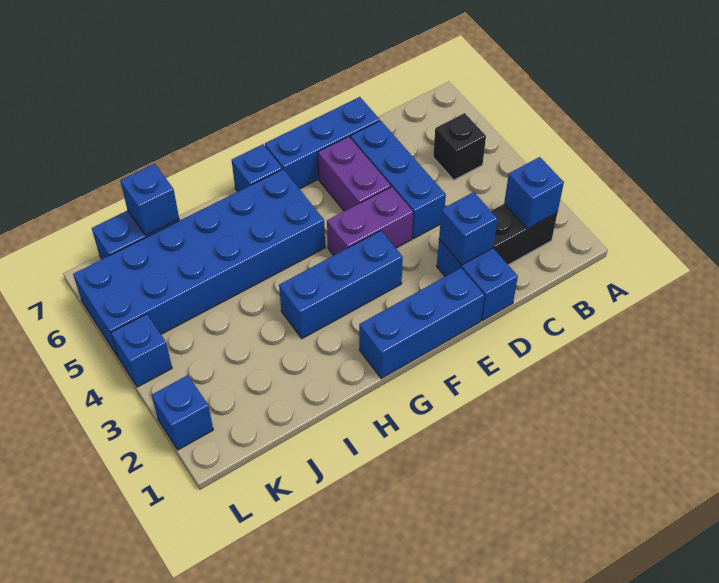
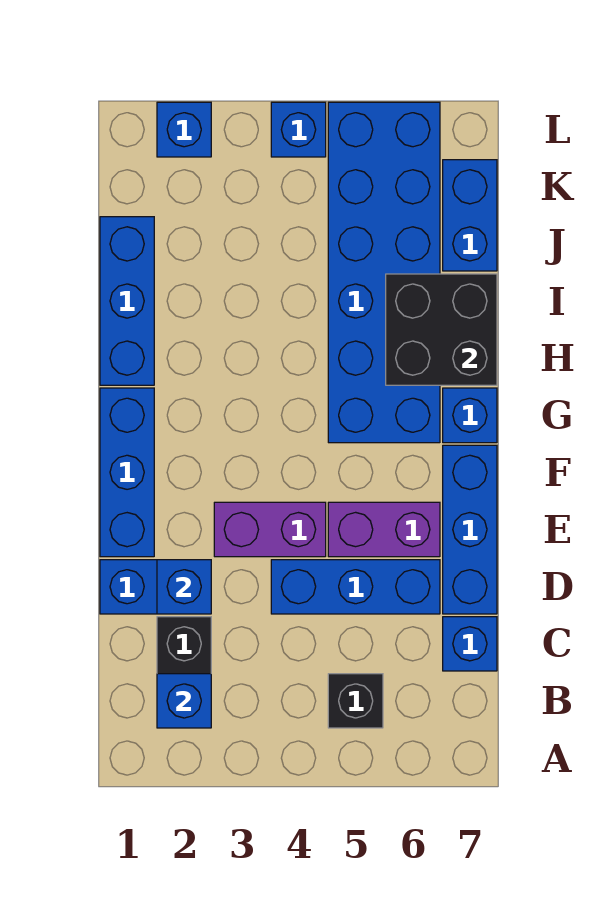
purple brick E4:F4 level 1 -> purple brick E3:E4 level 1
blue brick F3:H3 level 1 -> blue brick H1:J1 level 1
none -> black brick H6:I7 level 2
blue brick J7 level 2 -> blue brick C7 level 1

